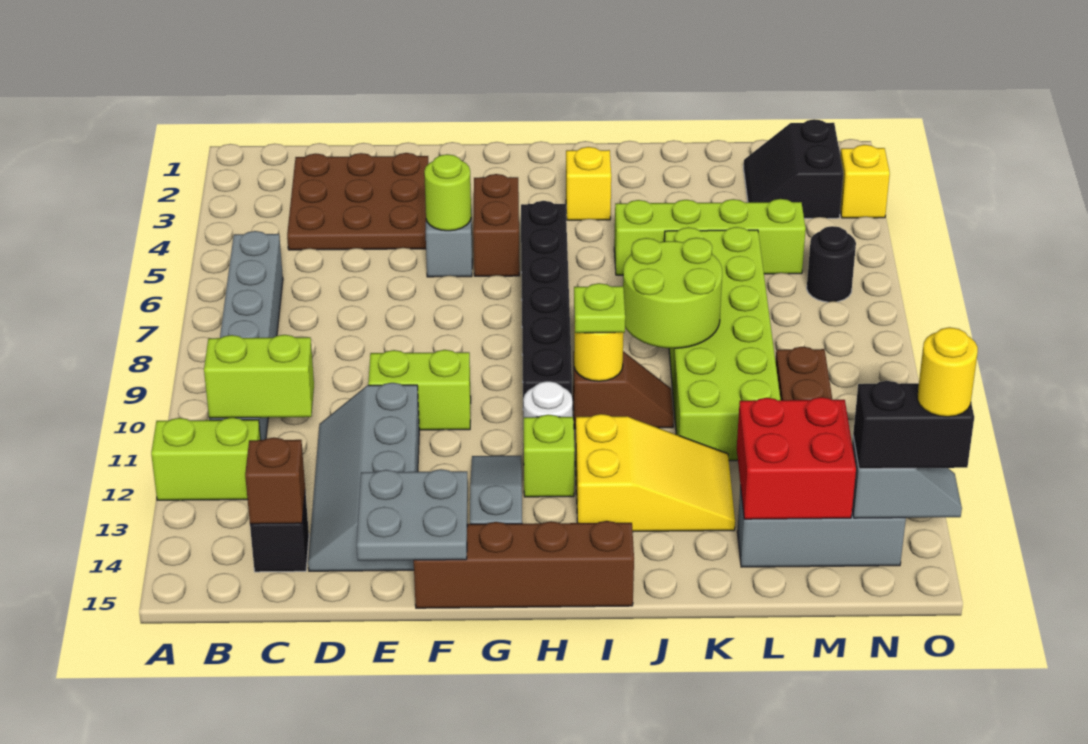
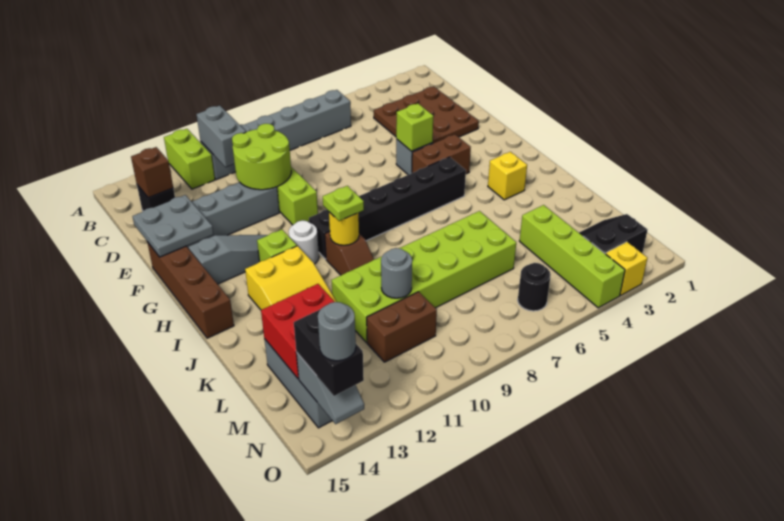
lime brick B11:C11 level 2 -> grey brick B11:C11 level 2
lime round brick F5 level 2 -> lime brick F5 level 2
lime brick J5:M5 level 1 -> lime brick L4:O4 level 1
lime round brick J8:K9 level 2 -> lime round brick D10:E11 level 2
none -> grey round brick L10 level 2
yellow round brick O14 level 4 -> grey round brick O14 level 4

